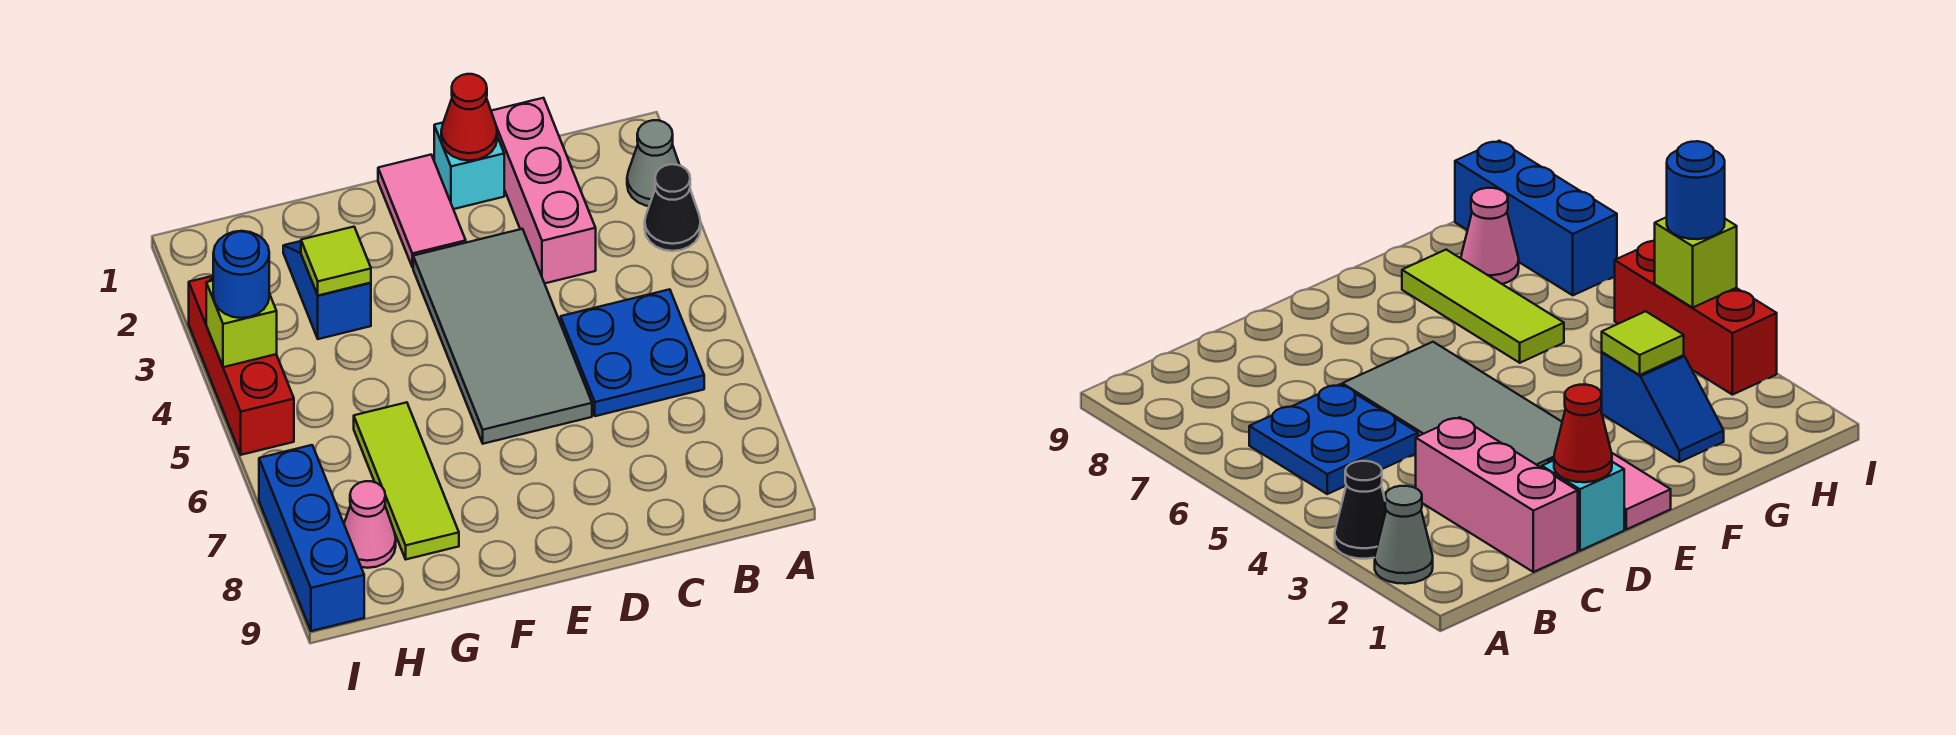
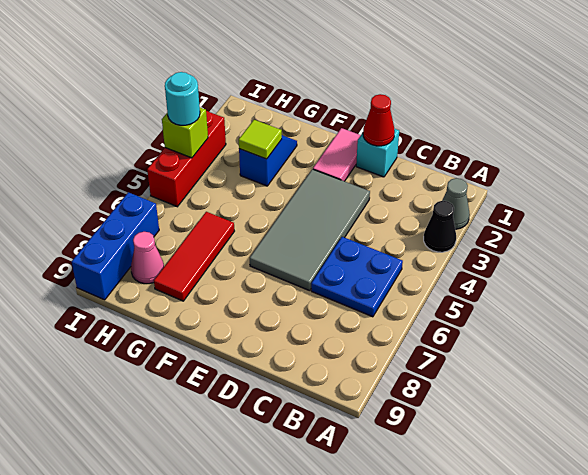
pink brick C1:C3 level 1 -> none
lime tile G6:G8 level 1 -> red tile G6:G8 level 1
blue round brick I4 level 3 -> cyan round brick I4 level 3

